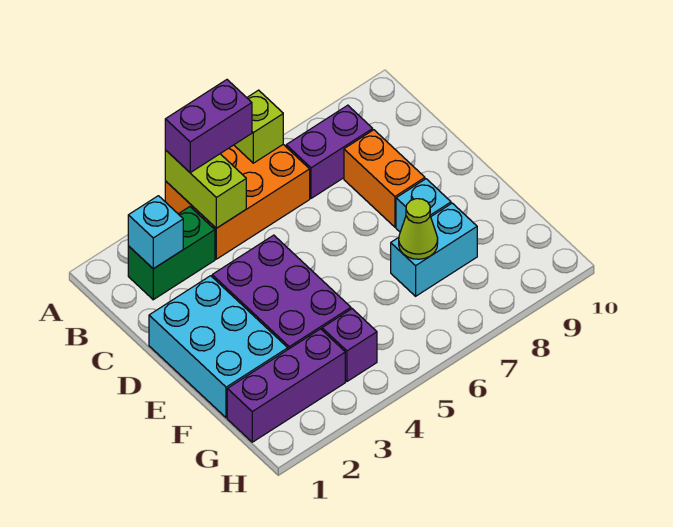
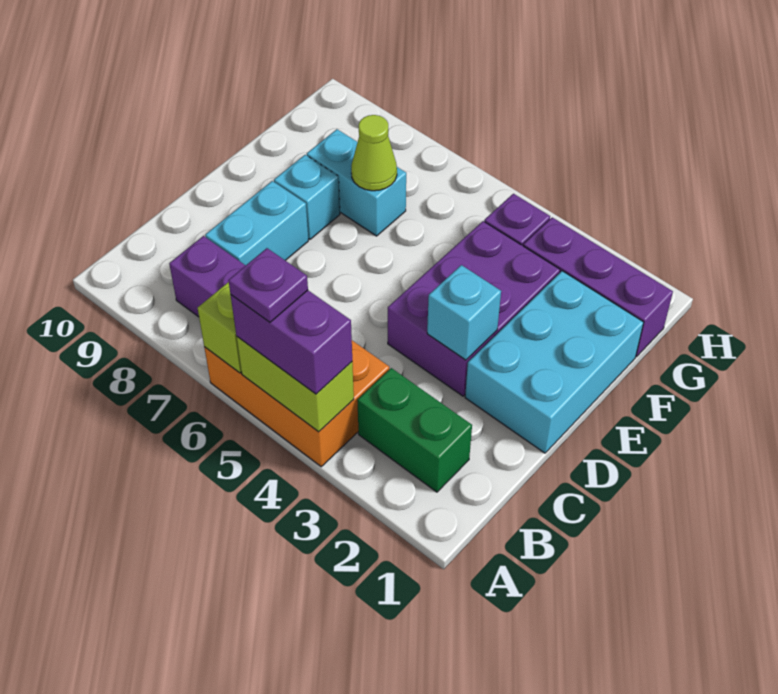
lime brick A4:B4 level 2 -> lime brick A4:A5 level 2
none -> purple plate A5 level 4
cyan brick B2 level 2 -> cyan brick D3 level 2
orange brick C8:D8 level 1 -> cyan brick C8:D8 level 1

